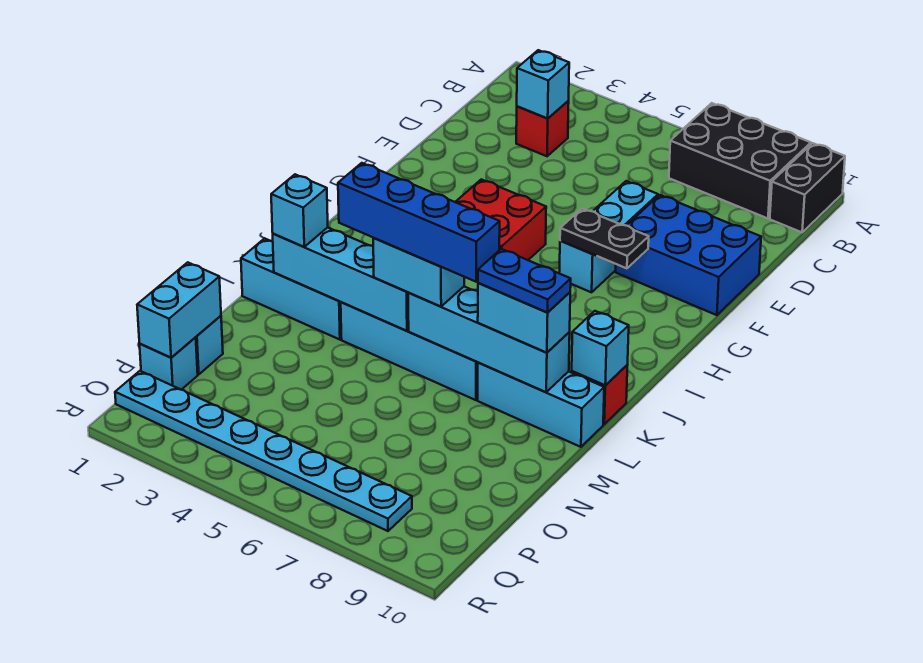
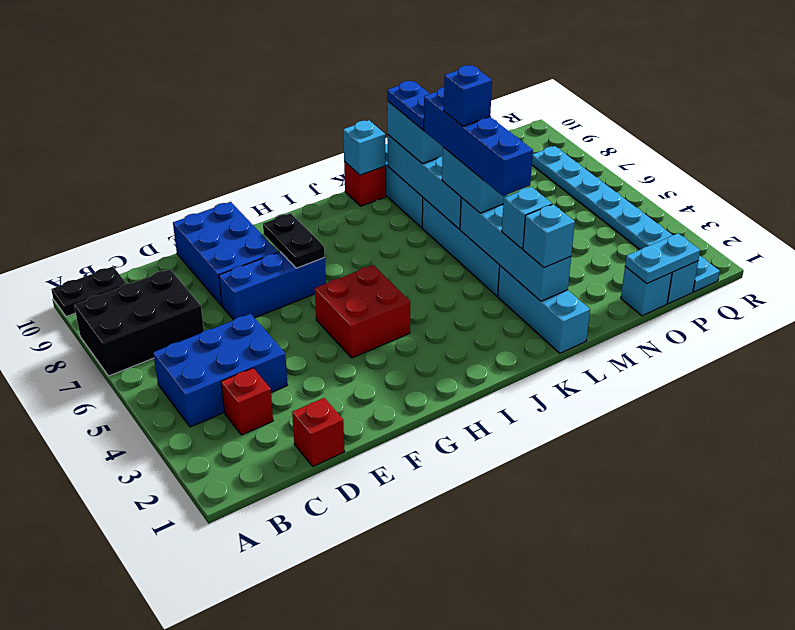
black brick A7:B9 level 1 -> black brick A7:C8 level 1
black brick A10:B10 level 1 -> black plate A10:B10 level 1
none -> blue brick B4:D5 level 1
cyan brick C3 level 2 -> cyan brick L3 level 3
none -> red brick D1 level 1
cyan brick E7:G7 level 1 -> blue brick E7:G7 level 1
none -> blue brick L6 level 5
cyan brick O1:P1 level 2 -> cyan plate O1:P1 level 2

